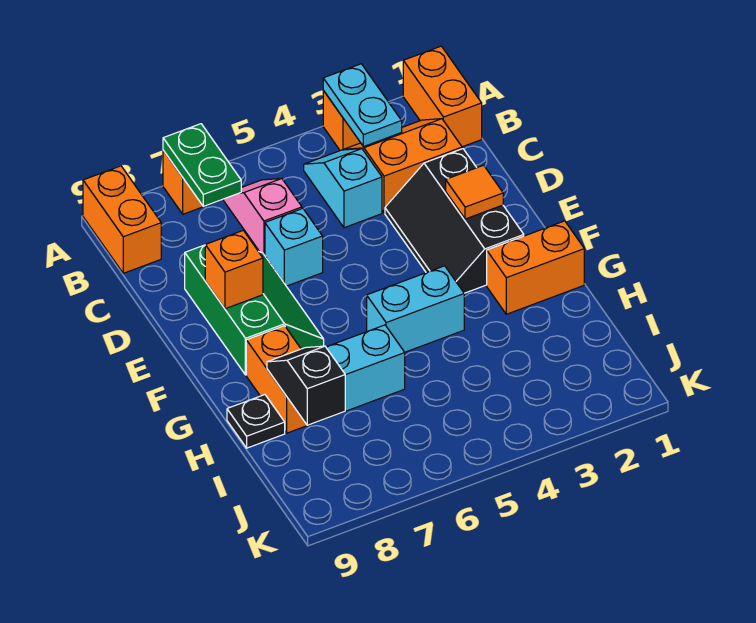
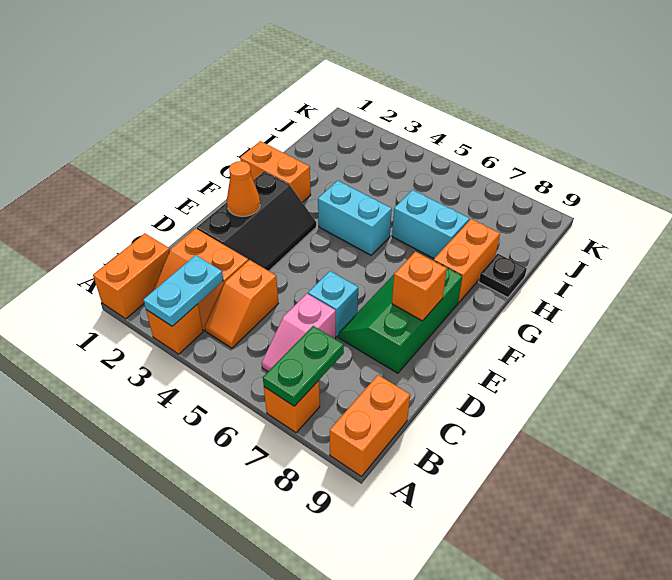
cyan slope B4:C4 level 1 top C -> orange slope B4:C4 level 1 top C
orange tile E2 level 2 -> orange cone E2 level 2
black slope H8:I8 level 2 top I -> none

